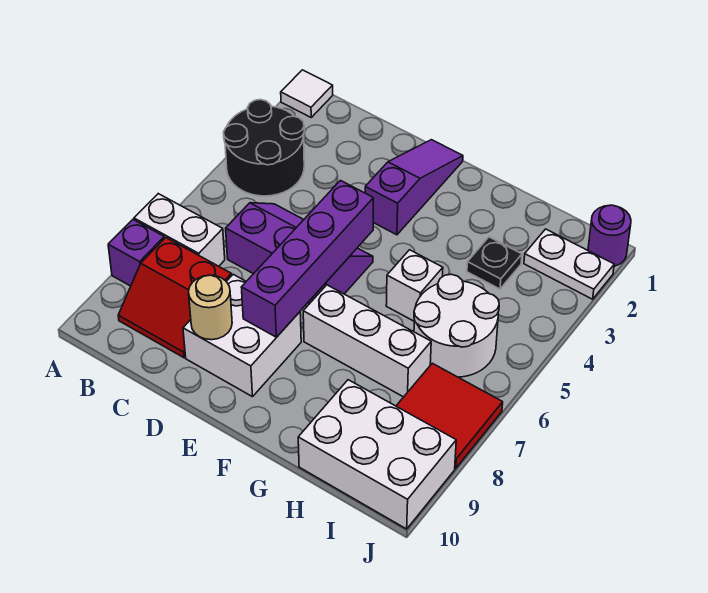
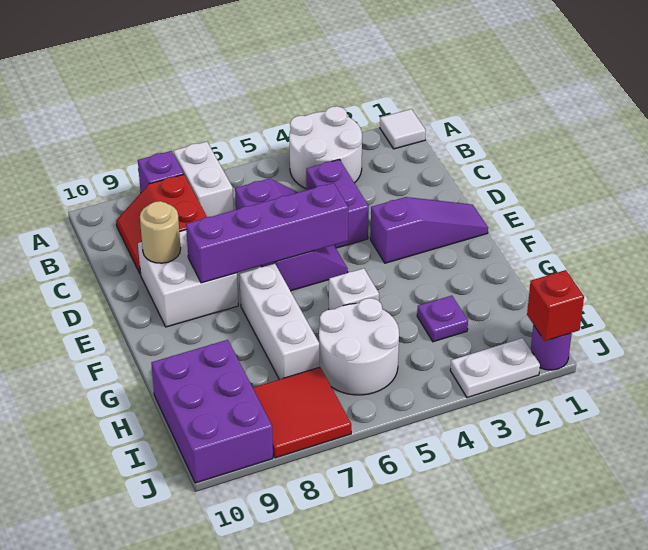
black round brick A3:B4 level 1 -> white round brick A3:B4 level 1
none -> purple brick C4:D4 level 1
black plate H3 level 1 -> purple plate H3 level 1
white brick H9:J10 level 1 -> purple brick H9:J10 level 1
white plate I2:J2 level 1 -> white plate J2:J3 level 1
none -> red brick J1 level 2

